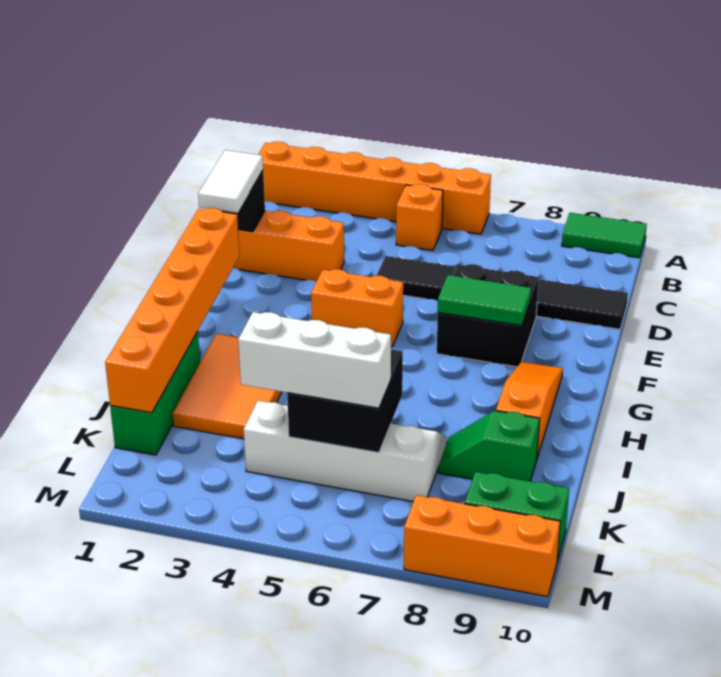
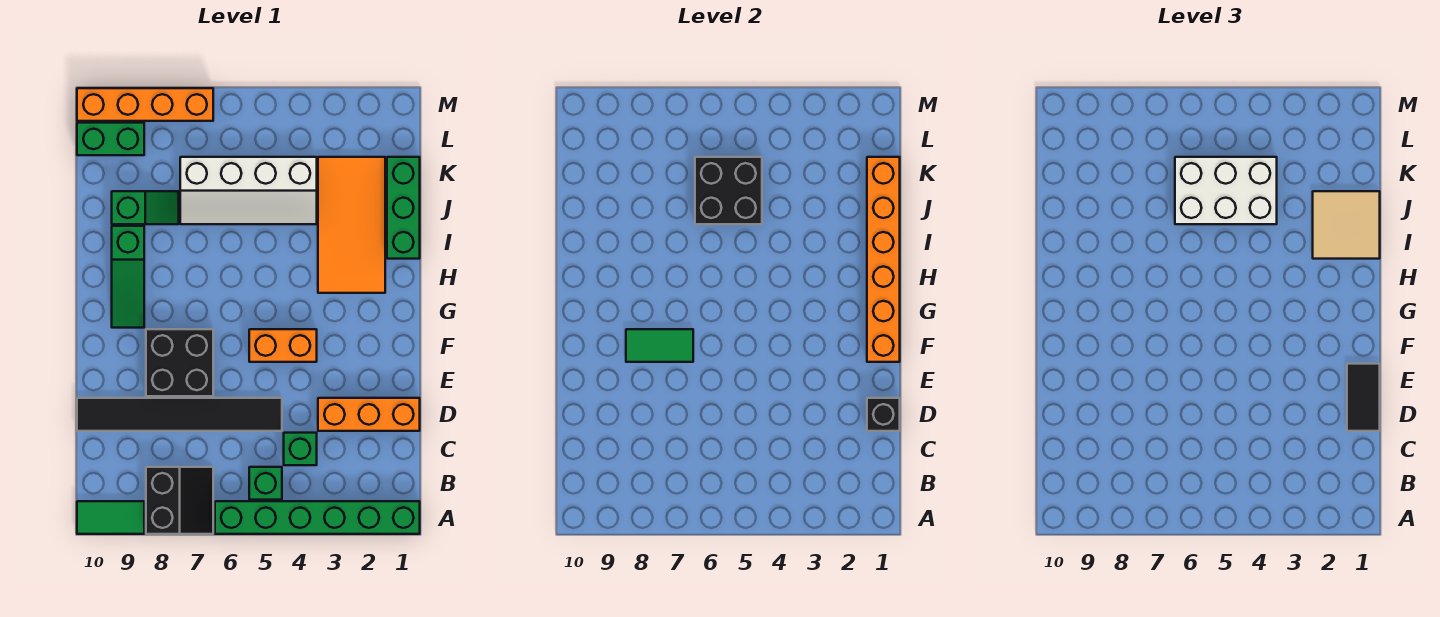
orange brick A1:A6 level 1 -> green brick A1:A6 level 1
none -> black slope A7:B8 level 1 top 8
orange brick B5 level 1 -> green brick B5 level 1
none -> green brick C4 level 1
white tile D1:E1 level 3 -> black tile D1:E1 level 3
orange slope G9:I9 level 1 top I -> green slope G9:I9 level 1 top I
orange tile H2:J3 level 1 -> orange tile H2:K3 level 1
none -> tan tile I1:J2 level 3
white brick K4:K6 level 3 -> white brick J4:K6 level 3
orange brick M8:M10 level 1 -> orange brick M7:M10 level 1

